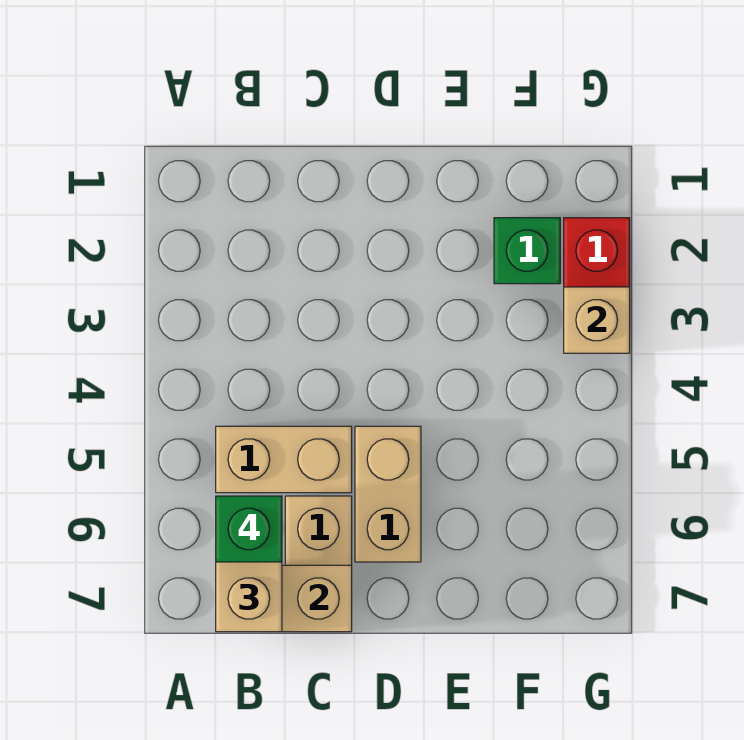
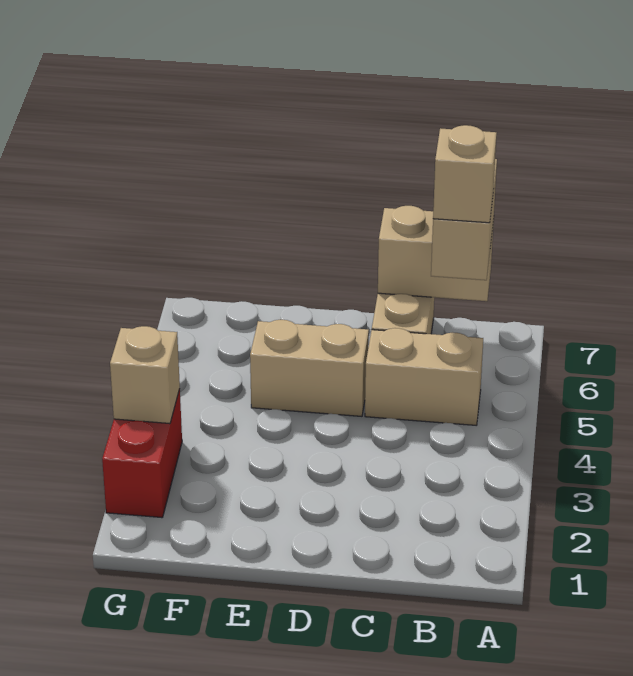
green brick B6 level 4 -> tan brick B6 level 4
tan brick D5:D6 level 1 -> tan brick D5:E5 level 1
green brick F2 level 1 -> none

